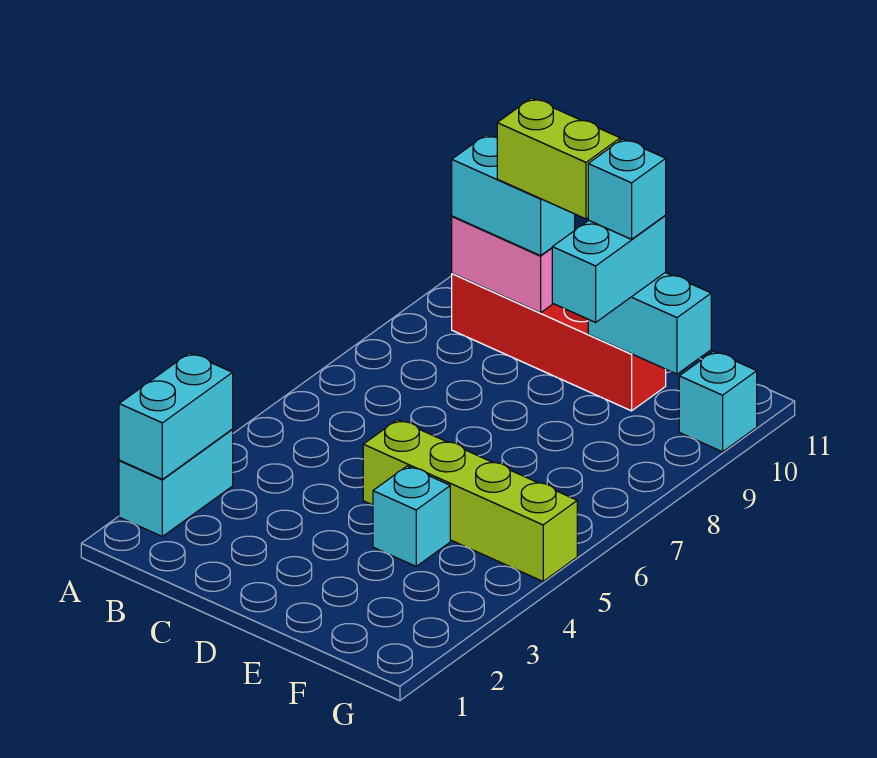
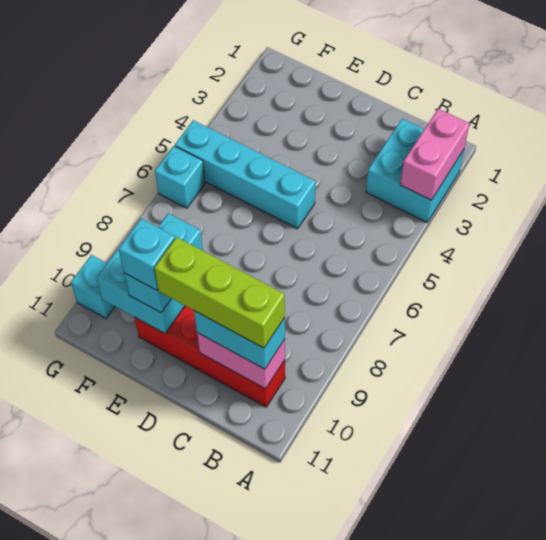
cyan brick A2:A3 level 1 -> cyan brick A2:B3 level 1
cyan brick A2:A3 level 2 -> pink brick A2:A3 level 2
lime brick C10:D10 level 4 -> lime brick B10:D10 level 4
lime brick D5:G5 level 1 -> cyan brick D5:G5 level 1
cyan brick E4 level 1 -> cyan brick G6 level 1

